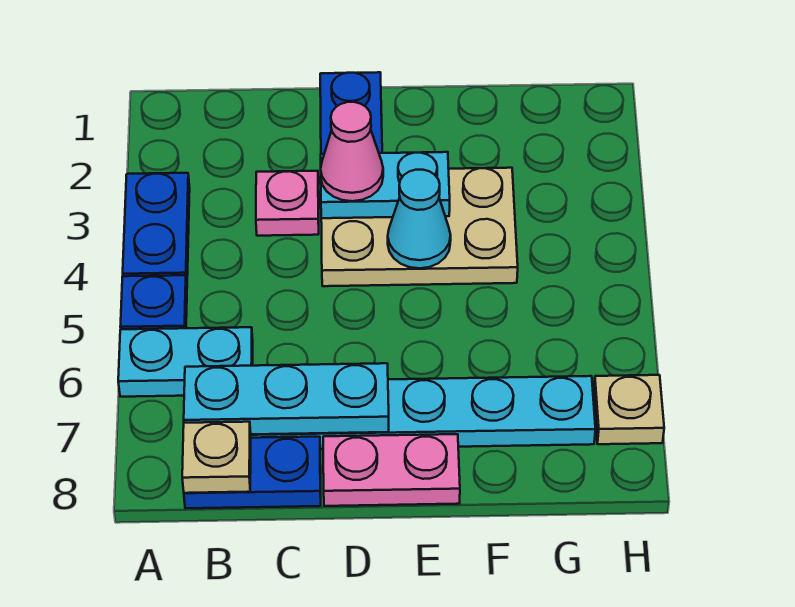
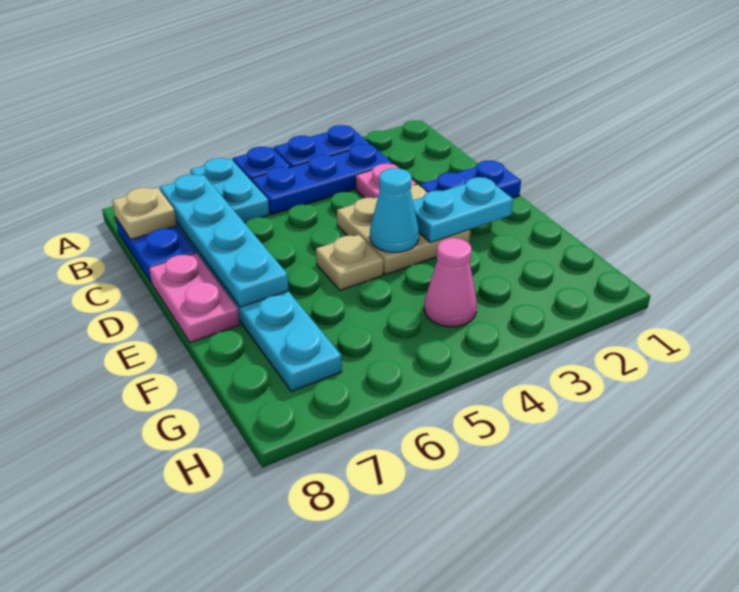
none -> blue plate B3:B5 level 1
cyan plate B7:D7 level 2 -> cyan plate B7:E7 level 2
tan plate D3:F4 level 1 -> tan plate D3:E4 level 1
cyan plate D3:E3 level 2 -> cyan plate E2:E3 level 2
pink cone D3 level 3 -> pink cone G4 level 1
tan plate H7 level 1 -> tan plate E5 level 1

